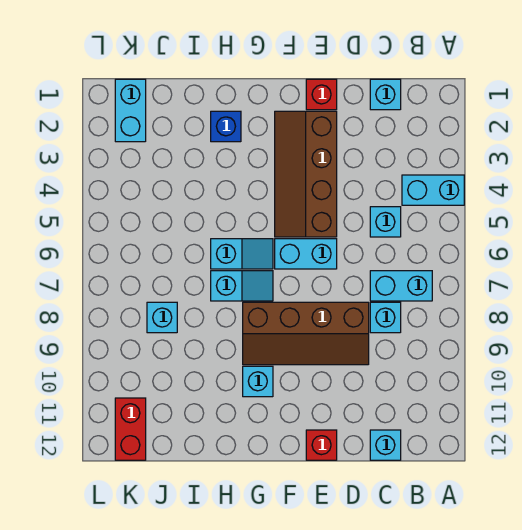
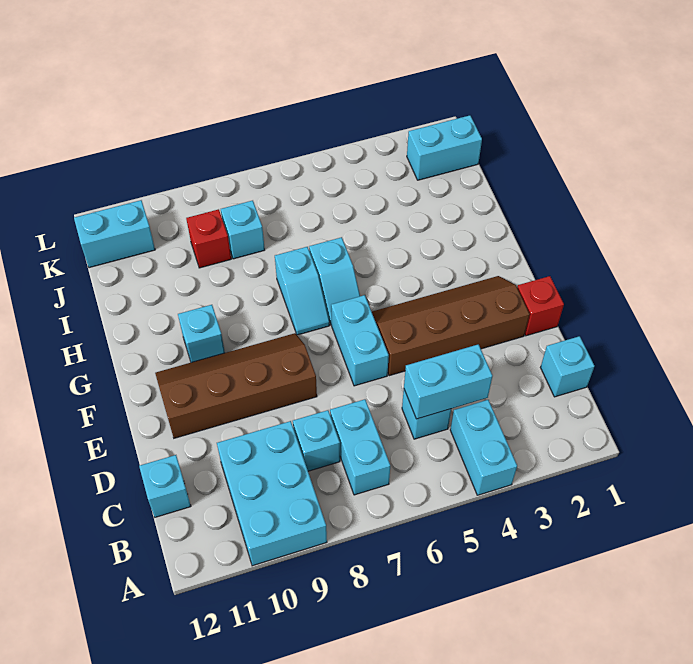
none -> cyan brick A9:C10 level 1
none -> cyan brick C4:C5 level 2
brown slope D8:G9 level 1 top 8 -> brown slope E8:F11 level 1 top E
red brick E12 level 1 -> red brick J9 level 1
blue brick H2 level 1 -> none
red brick K11:K12 level 1 -> cyan brick K11:K12 level 1

